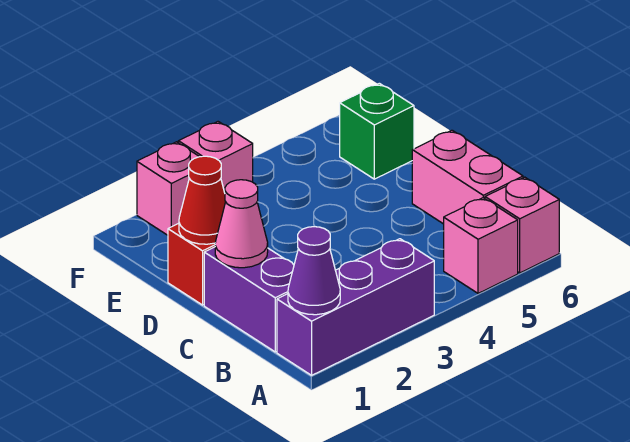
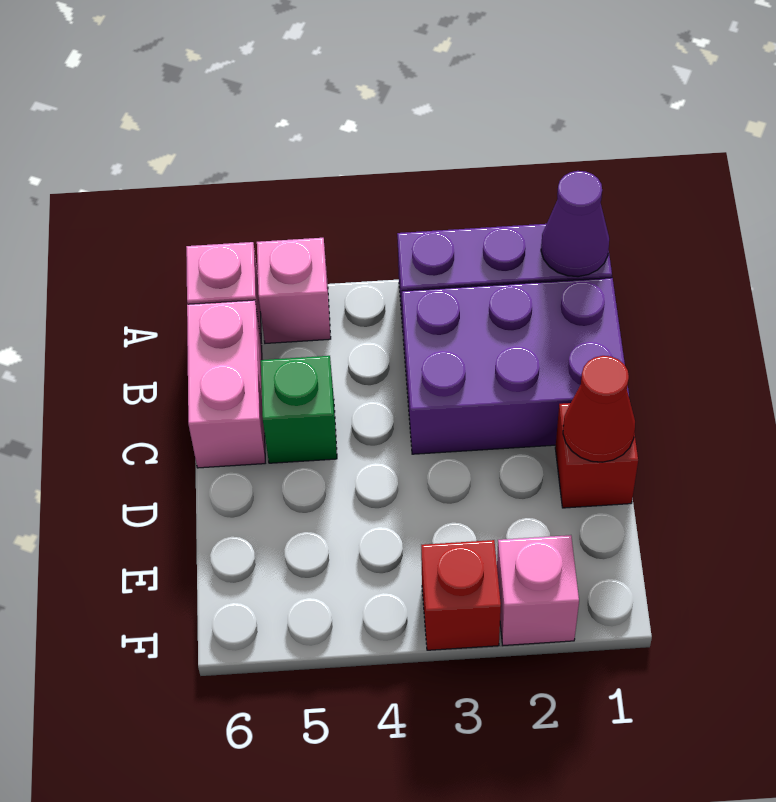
purple brick B1:C1 level 1 -> purple brick B1:C3 level 1
pink cone C1 level 2 -> none
green brick E6 level 1 -> green brick C5 level 1
pink brick F3 level 1 -> red brick F3 level 1

